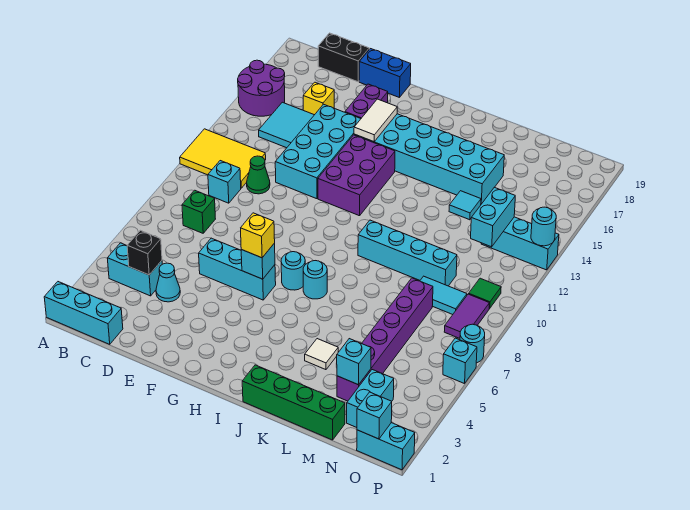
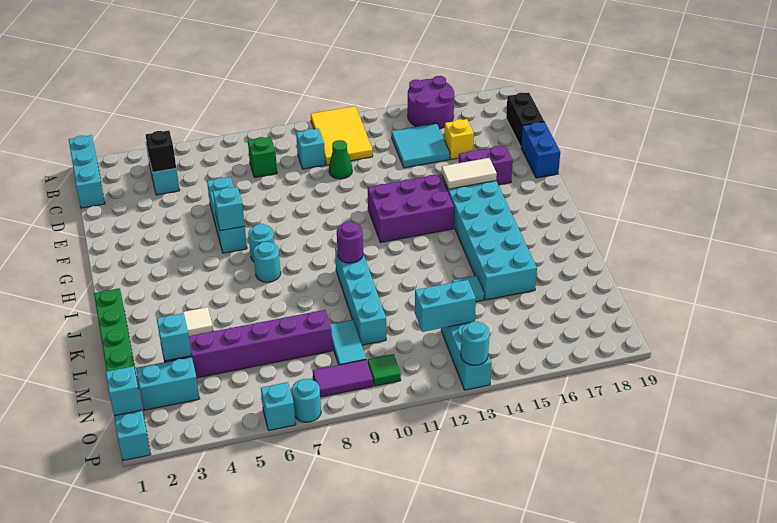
cyan cone D4 level 1 -> none
cyan brick E12:F15 level 1 -> none
yellow brick G6 level 3 -> none
none -> purple round brick J10 level 2

